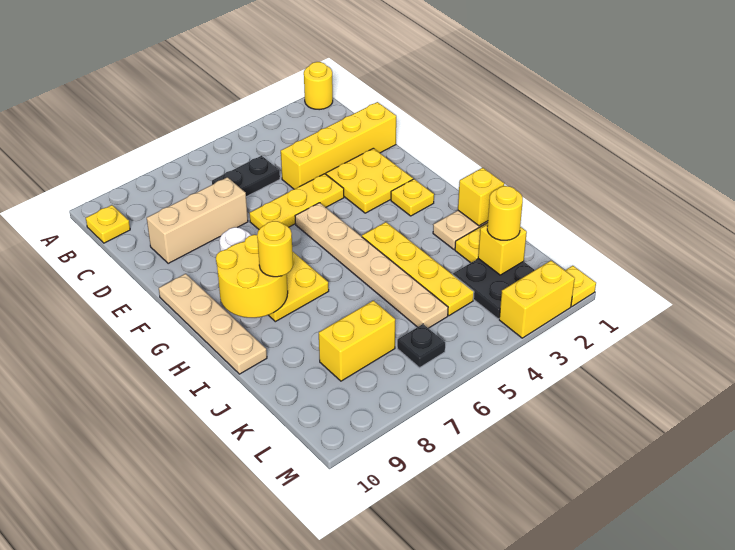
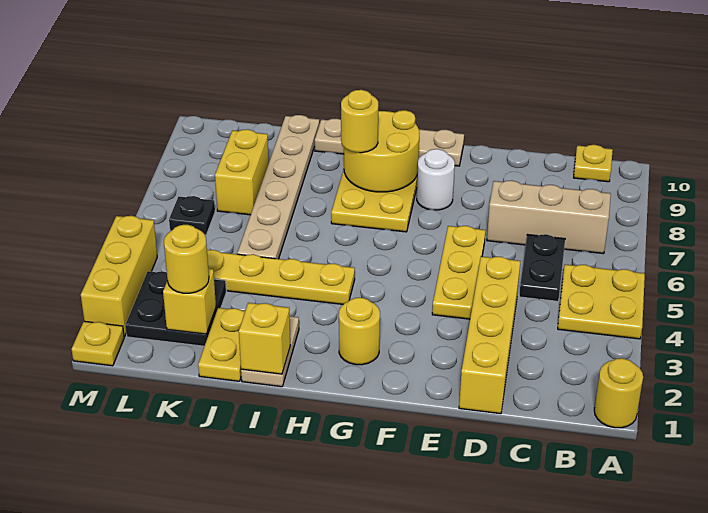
tan brick D7:D9 level 1 -> tan brick B7:D7 level 1
yellow plate E2:F3 level 1 -> yellow plate A4:B5 level 1
tan plate F5:K5 level 1 -> tan plate J5:J10 level 1
yellow plate G2 level 1 -> yellow round brick G2 level 1
yellow brick M2:M3 level 1 -> yellow brick M2:M4 level 1

